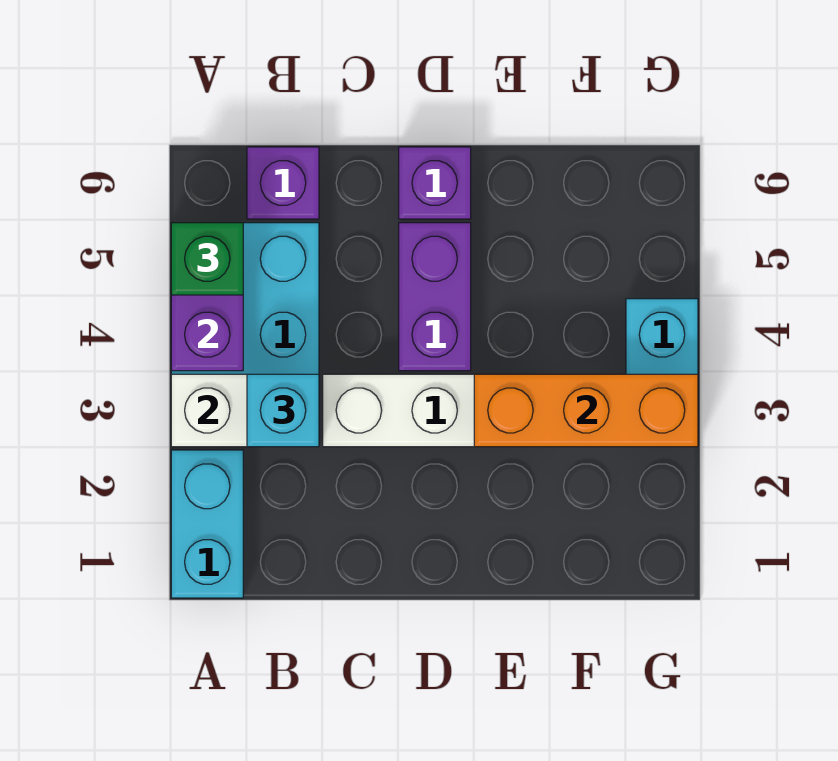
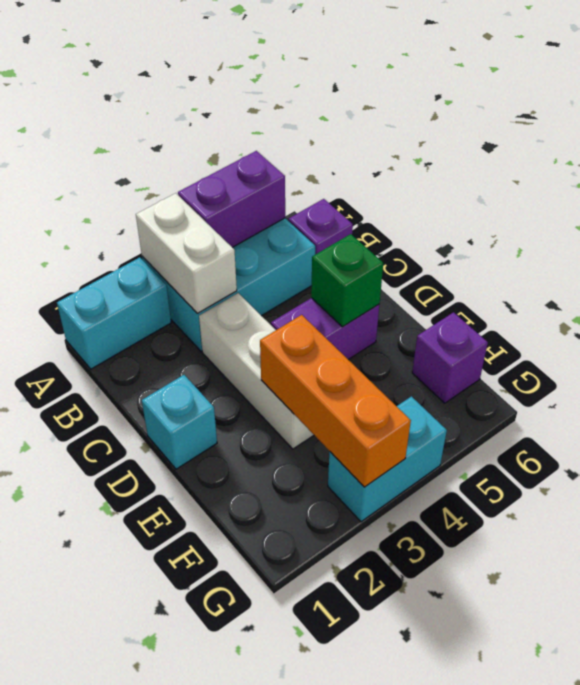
green brick A5 level 3 -> green brick D5 level 2
cyan brick B3 level 3 -> cyan brick D1 level 1
purple brick D6 level 1 -> purple brick F6 level 1

